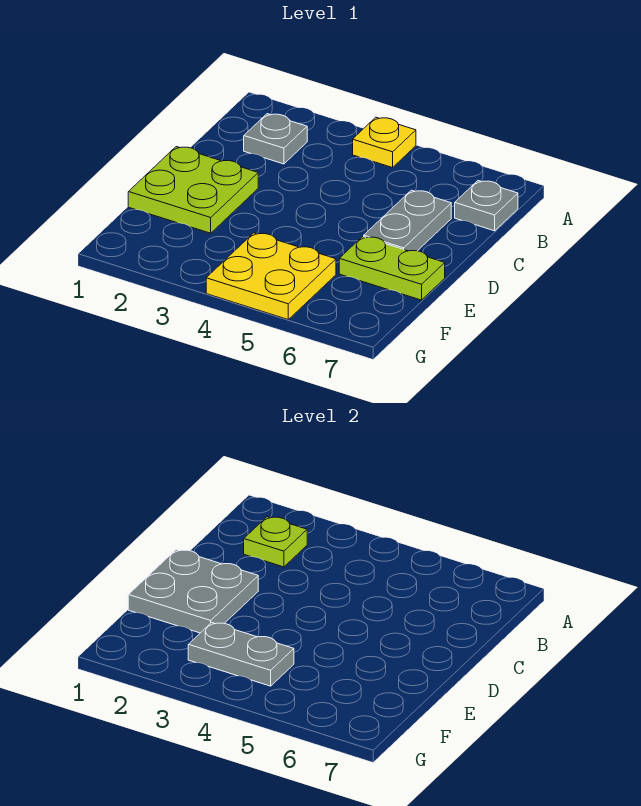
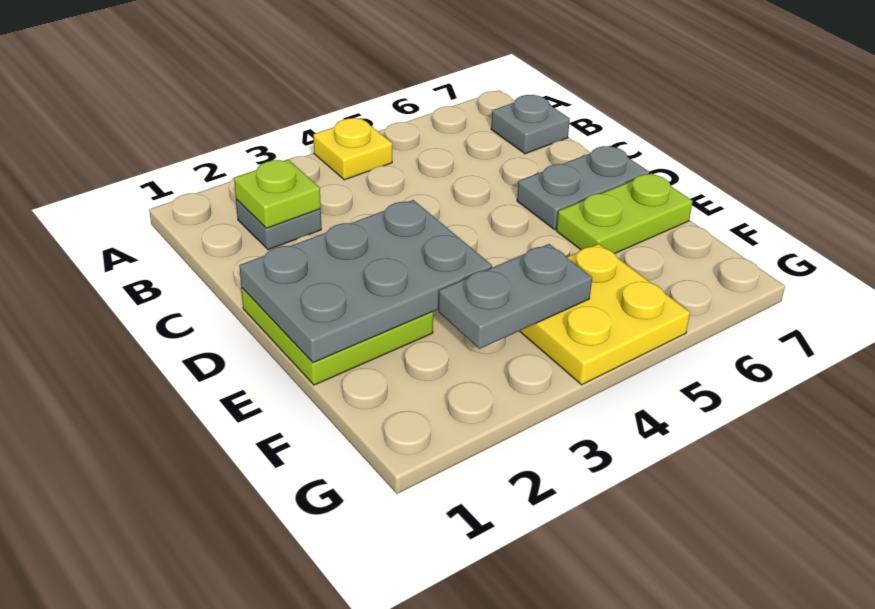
grey plate C6:D6 level 1 -> grey plate D6:D7 level 1
grey plate D1:E2 level 2 -> grey plate D1:E3 level 2

